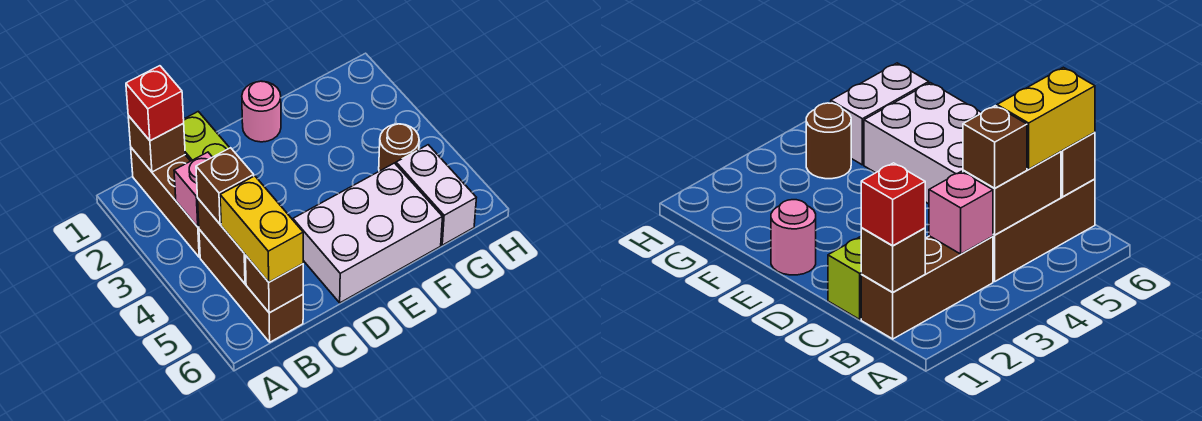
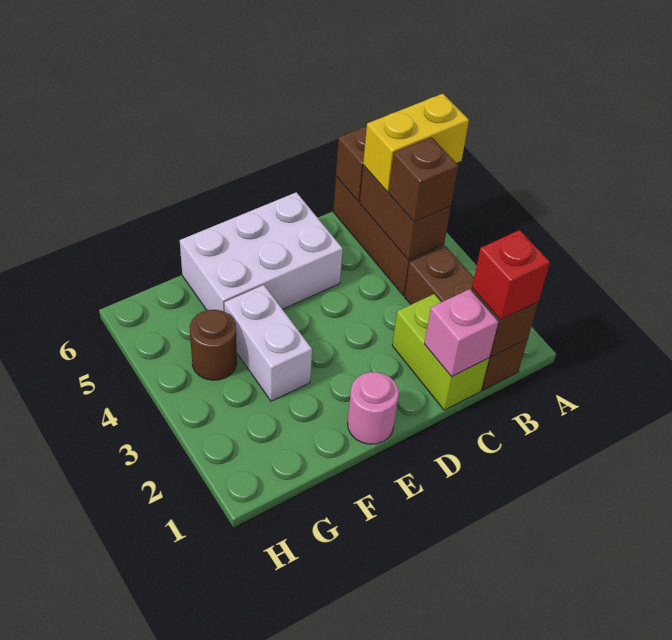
pink brick B3 level 2 -> pink brick C1 level 2
yellow brick B5:B6 level 3 -> yellow brick A5:B5 level 3
white brick G5:G6 level 1 -> white brick F3:F4 level 1

